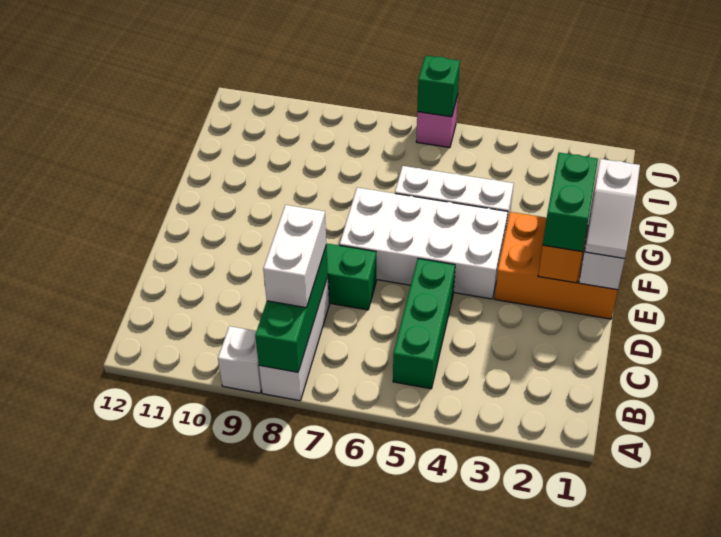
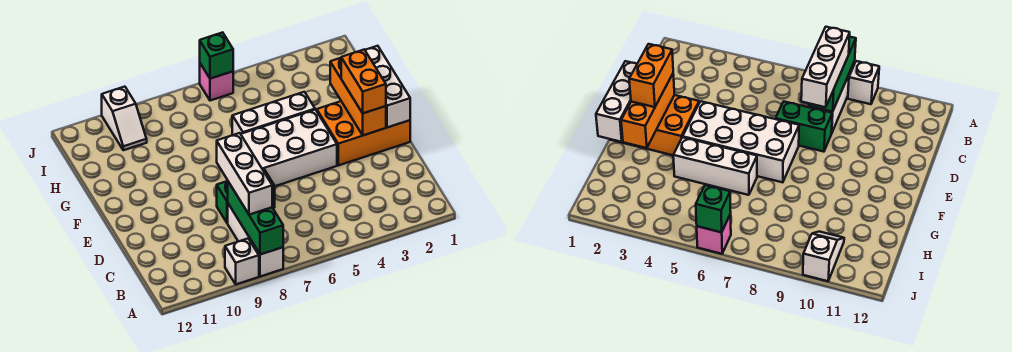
green brick B5:D5 level 1 -> none
white brick B8:C8 level 3 -> white brick B8:D8 level 3
white slope E1:F1 level 3 top F -> white slope I10:J10 level 1 top J
green brick E2:F2 level 3 -> orange brick E2:F2 level 3

